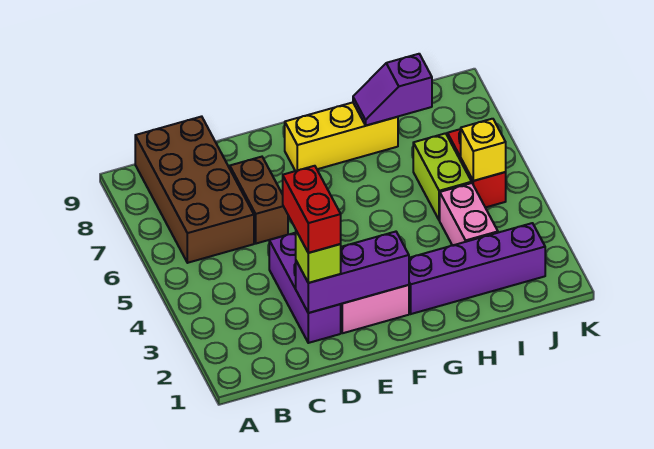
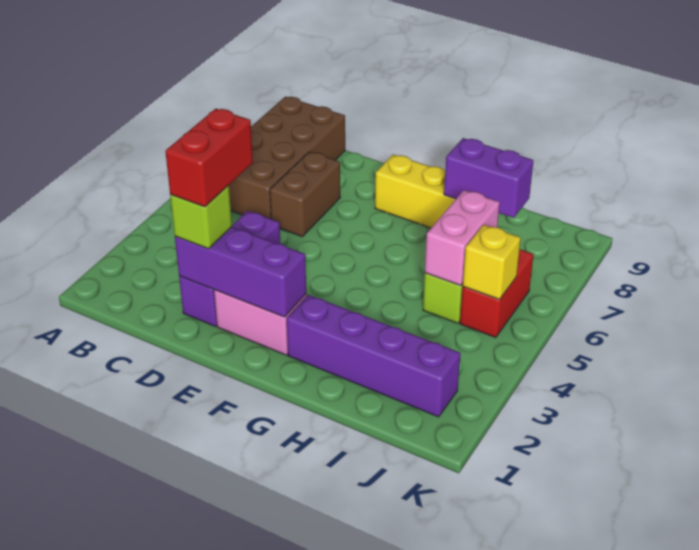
purple slope H8:I8 level 2 top I -> purple brick H8:I8 level 2
pink brick I3:I4 level 1 -> pink brick I5:I6 level 2

